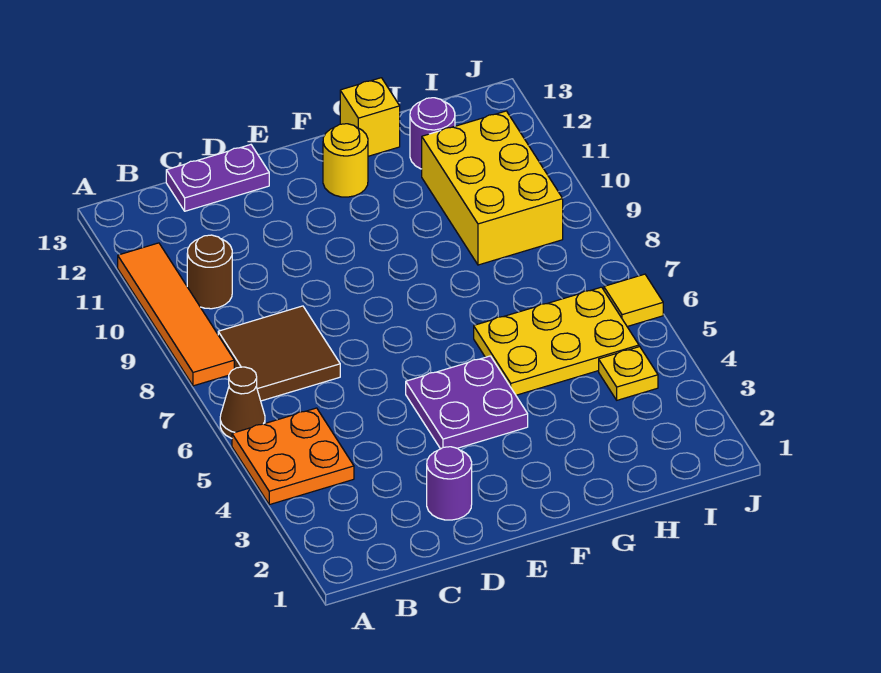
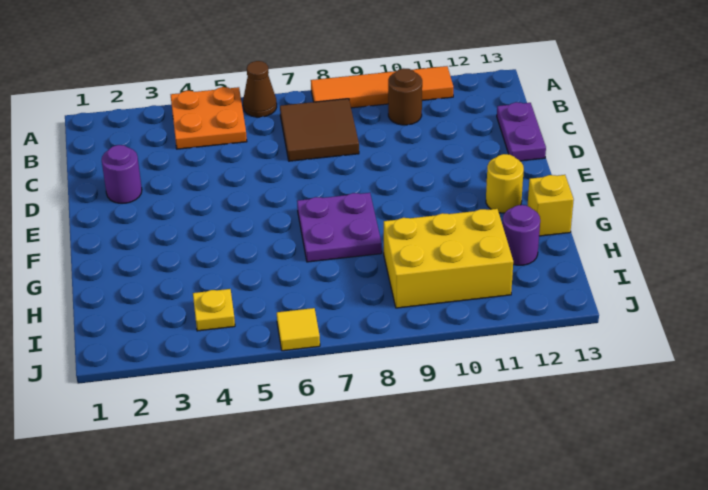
purple plate E4:F5 level 1 -> purple plate F7:G8 level 1
yellow plate G5:I6 level 1 -> none

